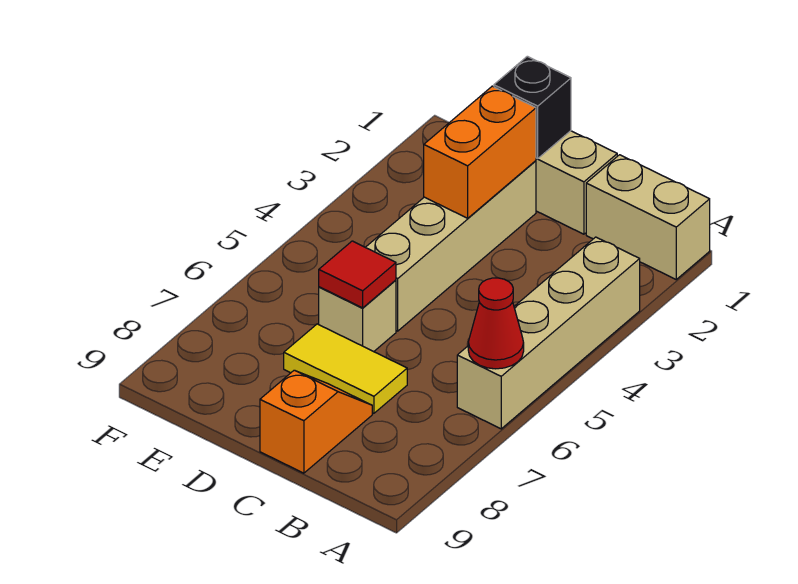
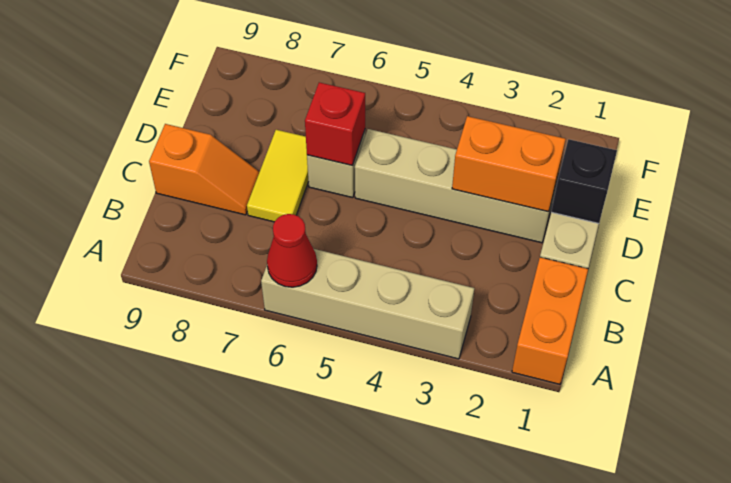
tan brick A1:B1 level 1 -> orange brick A1:B1 level 1
red tile D6 level 2 -> red brick D6 level 2

